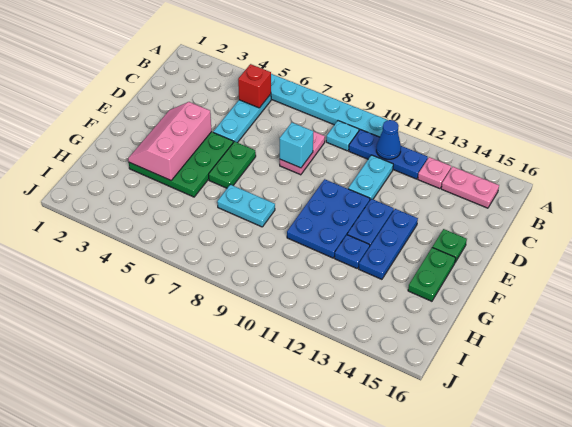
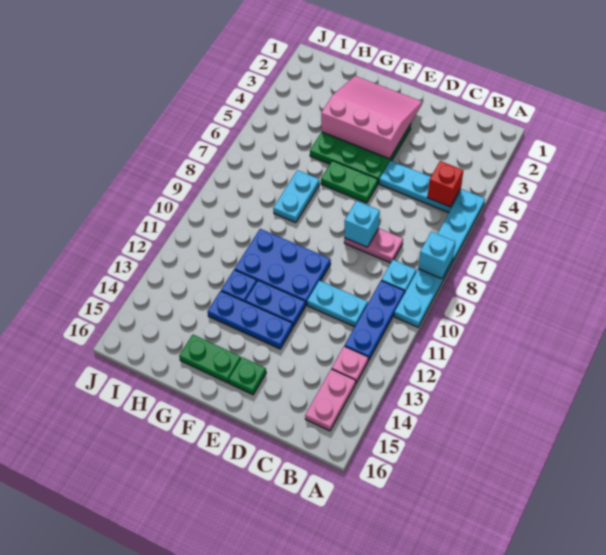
none -> cyan brick A8 level 2
blue cone B11 level 2 -> none
pink slope E3:G4 level 2 top 4 -> pink slope E2:G4 level 2 top 4

